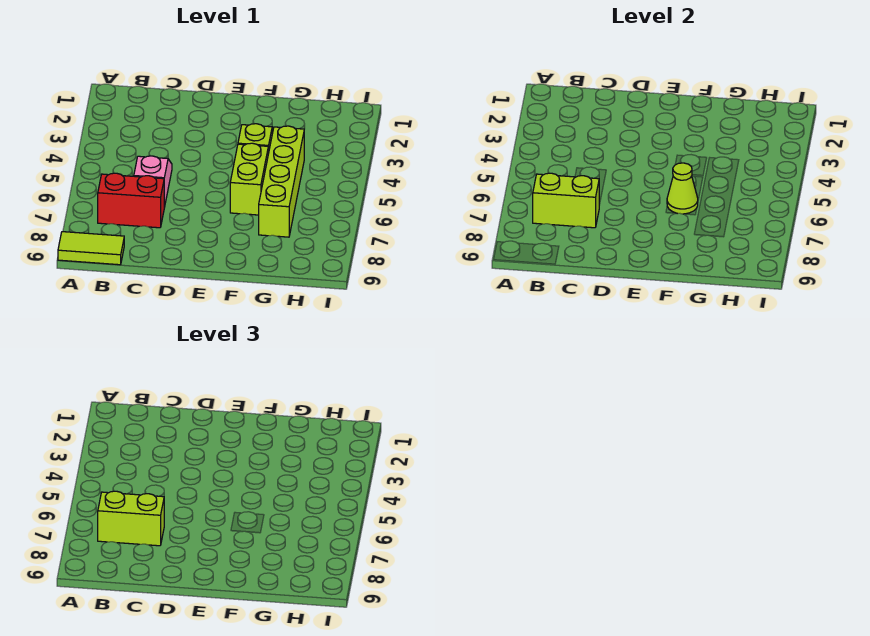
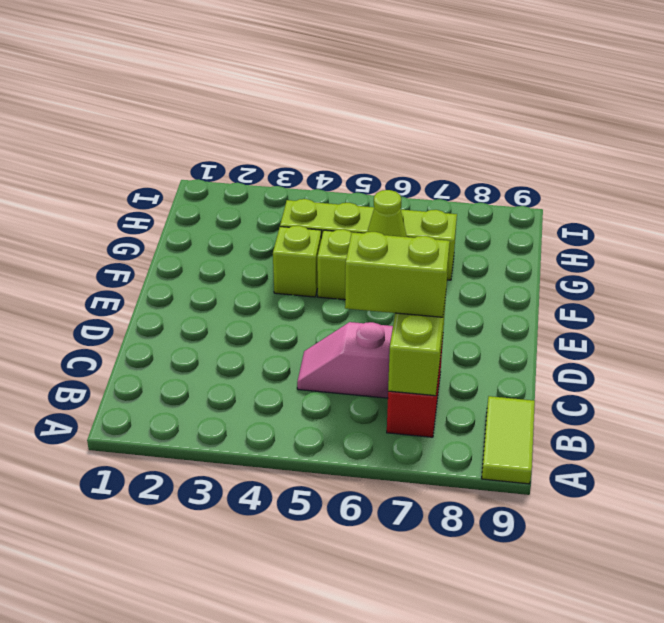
lime brick B7:C7 level 3 -> lime brick C6:C7 level 3

